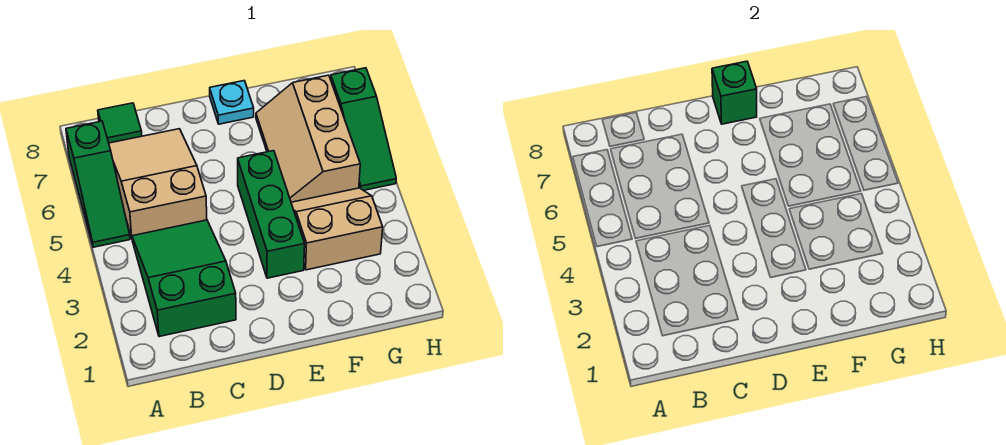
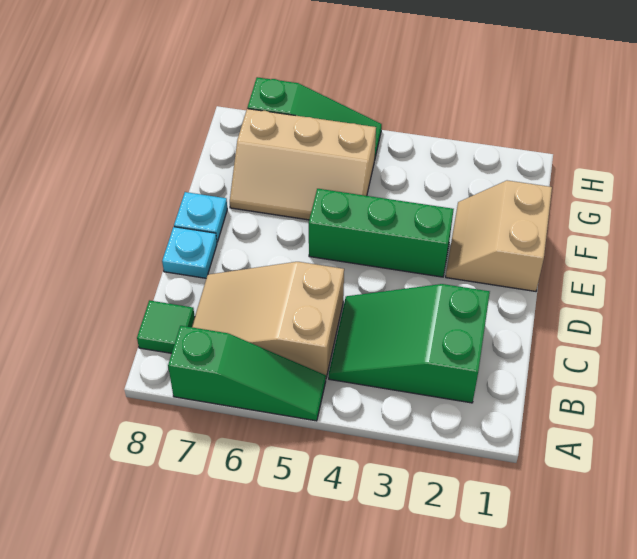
none -> cyan plate D8 level 1
green brick E8 level 2 -> none
tan slope F3:G4 level 1 top 3 -> tan slope E1:F2 level 1 top 1

